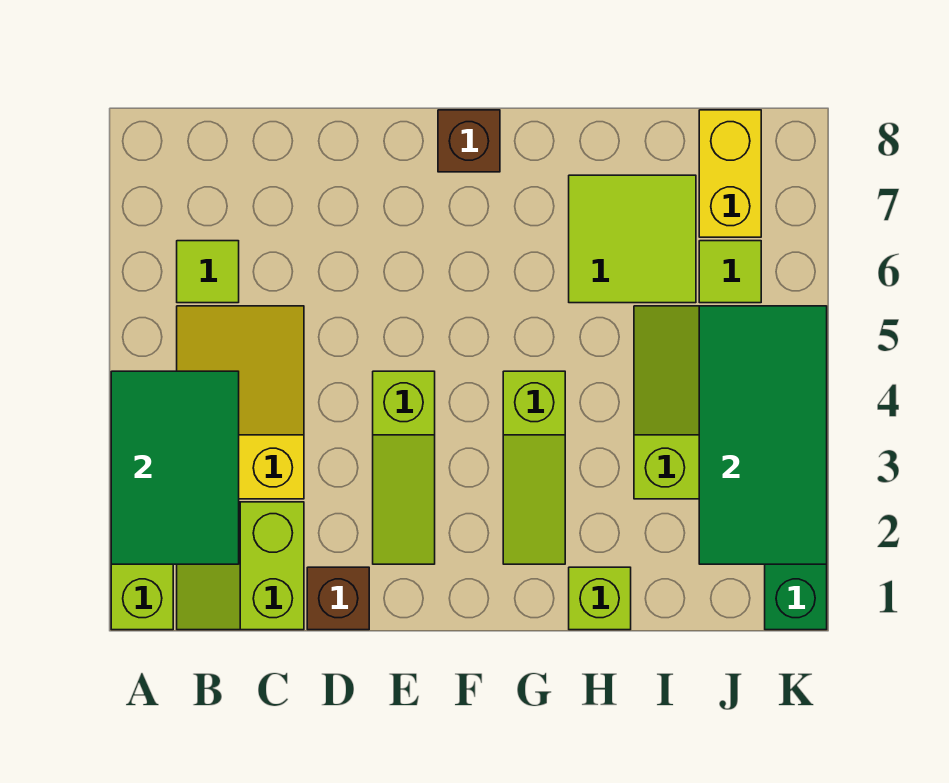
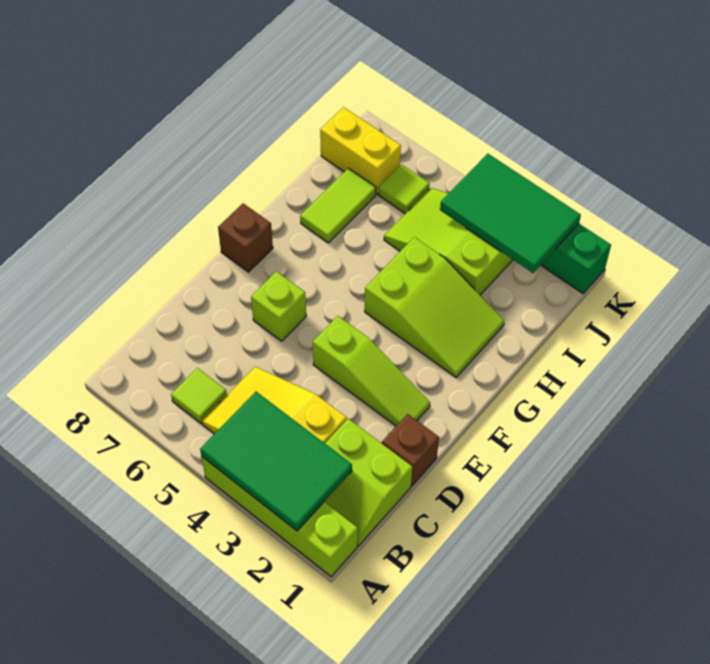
lime slope G2:G4 level 1 top 4 -> lime slope G2:H4 level 1 top 4
lime brick H1 level 1 -> lime brick E6 level 1
lime tile H6:I7 level 1 -> lime tile H7:I7 level 1
green tile J2:K5 level 2 -> green tile J2:K4 level 2

